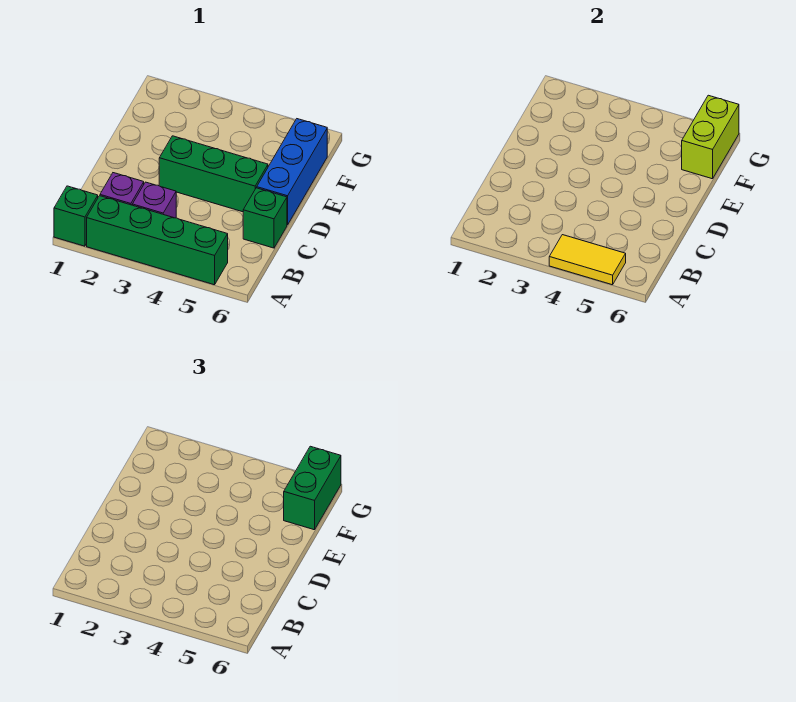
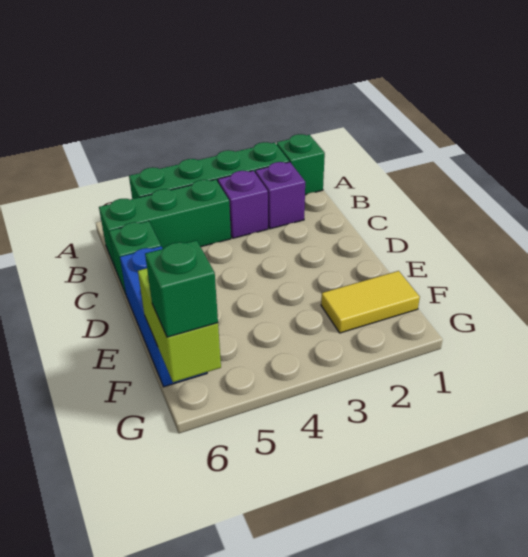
yellow tile A4:A5 level 2 -> yellow tile F1:F2 level 1
green brick D3:D5 level 1 -> green brick B4:B6 level 1
green brick F6:G6 level 3 -> green brick G6 level 3

